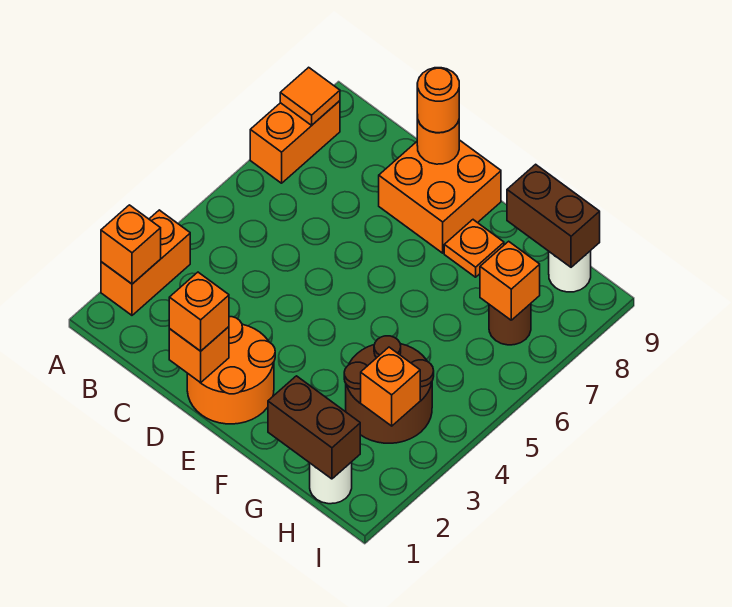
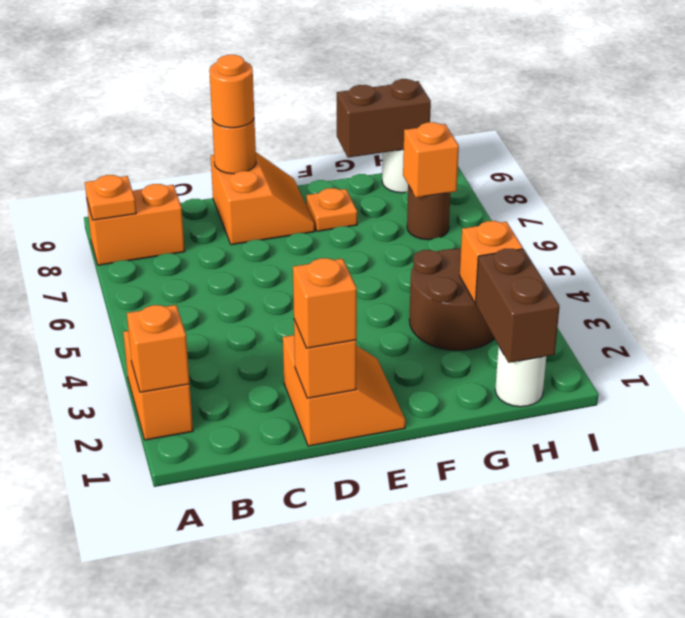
orange brick A7:A8 level 1 -> orange brick A8:B8 level 1
orange tile A8 level 2 -> orange plate A8 level 2
orange round brick D1:E2 level 1 -> orange slope D1:E2 level 1 top D
orange brick D8:E9 level 1 -> orange slope D8:E9 level 1 top D
brown brick G1:H1 level 2 -> brown brick H1:H2 level 2

